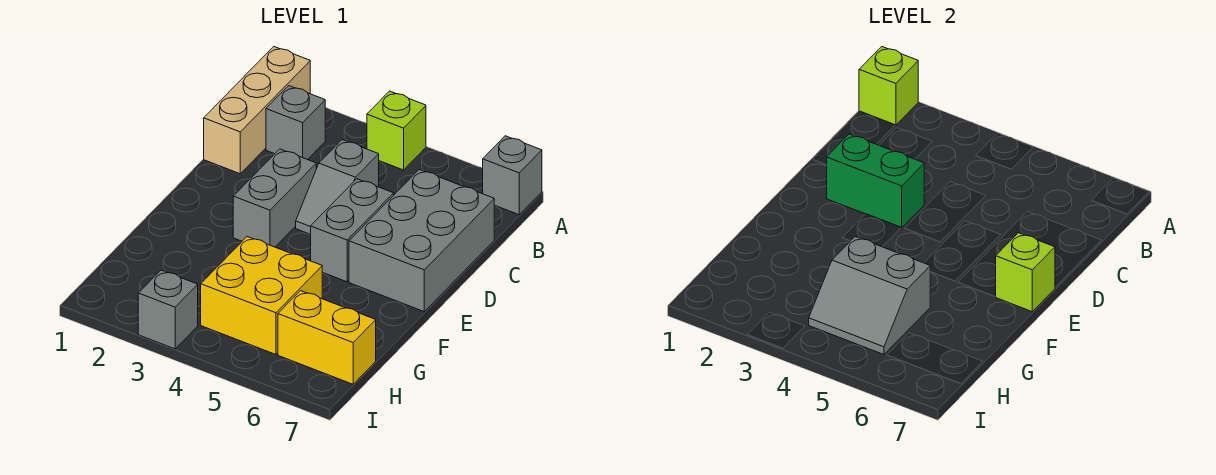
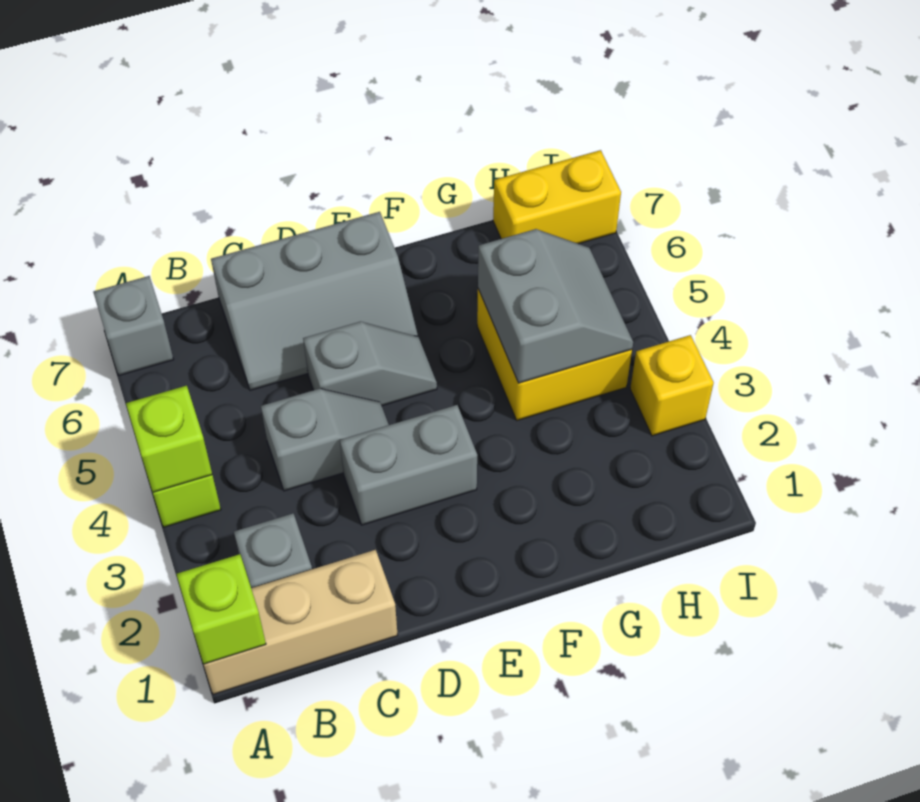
grey brick C6:E7 level 1 -> grey slope C6:E7 level 1 top 7
green brick D2:D3 level 2 -> none
grey brick D5:E5 level 1 -> grey slope D5:E5 level 1 top D
lime brick E7 level 2 -> lime brick A4 level 2
yellow brick H6:H7 level 1 -> yellow brick H7:I7 level 1
grey brick I3 level 1 -> yellow brick I3 level 1

